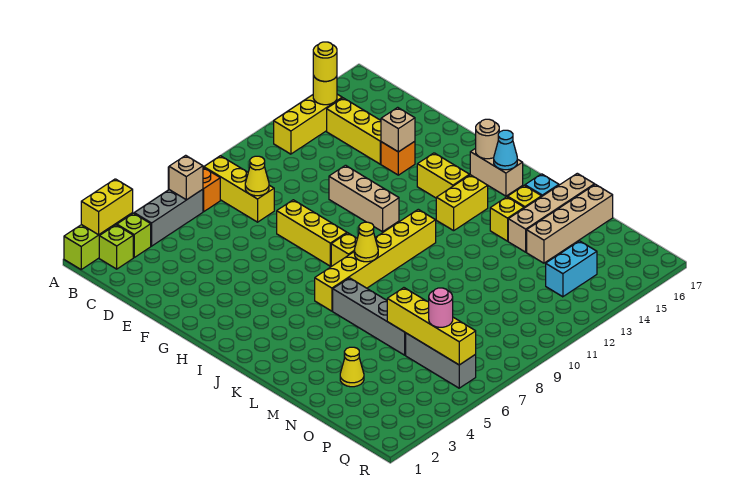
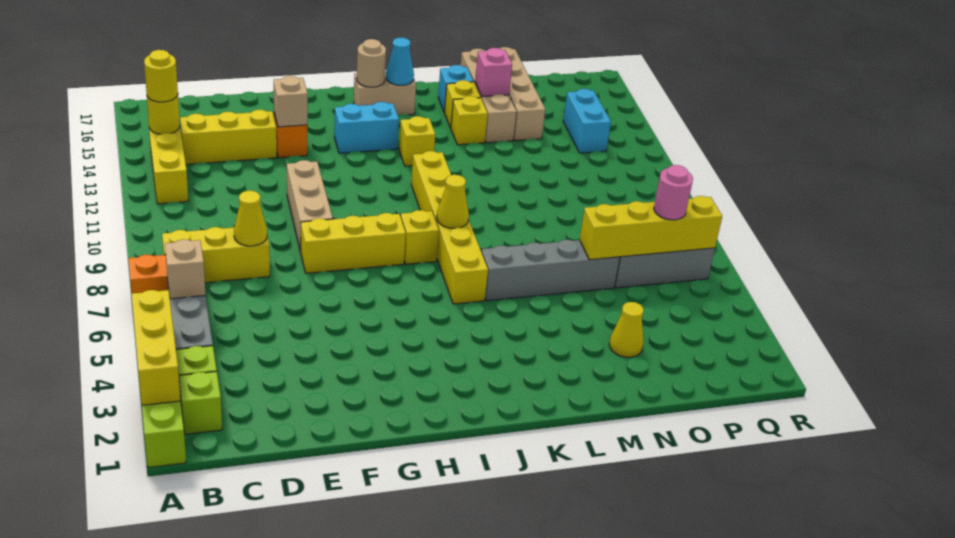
yellow brick A2:A3 level 2 -> yellow brick A2:A4 level 2
tan brick F11:H11 level 1 -> tan brick F9:F11 level 1
yellow brick H14:I14 level 1 -> cyan brick H14:I14 level 1
yellow brick J13:J14 level 1 -> yellow brick J13 level 1
none -> pink brick M15 level 2

